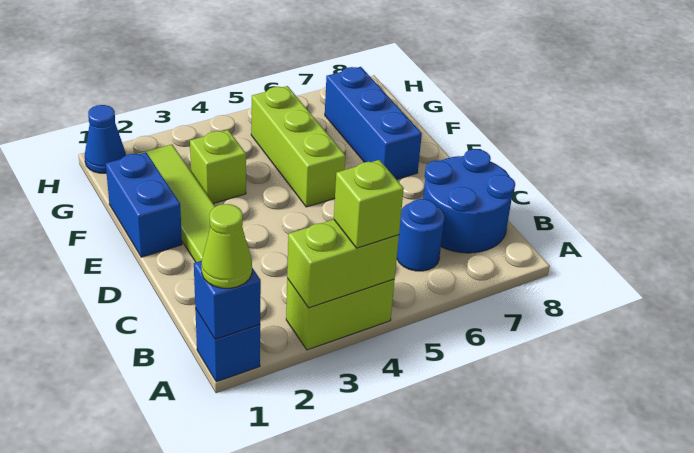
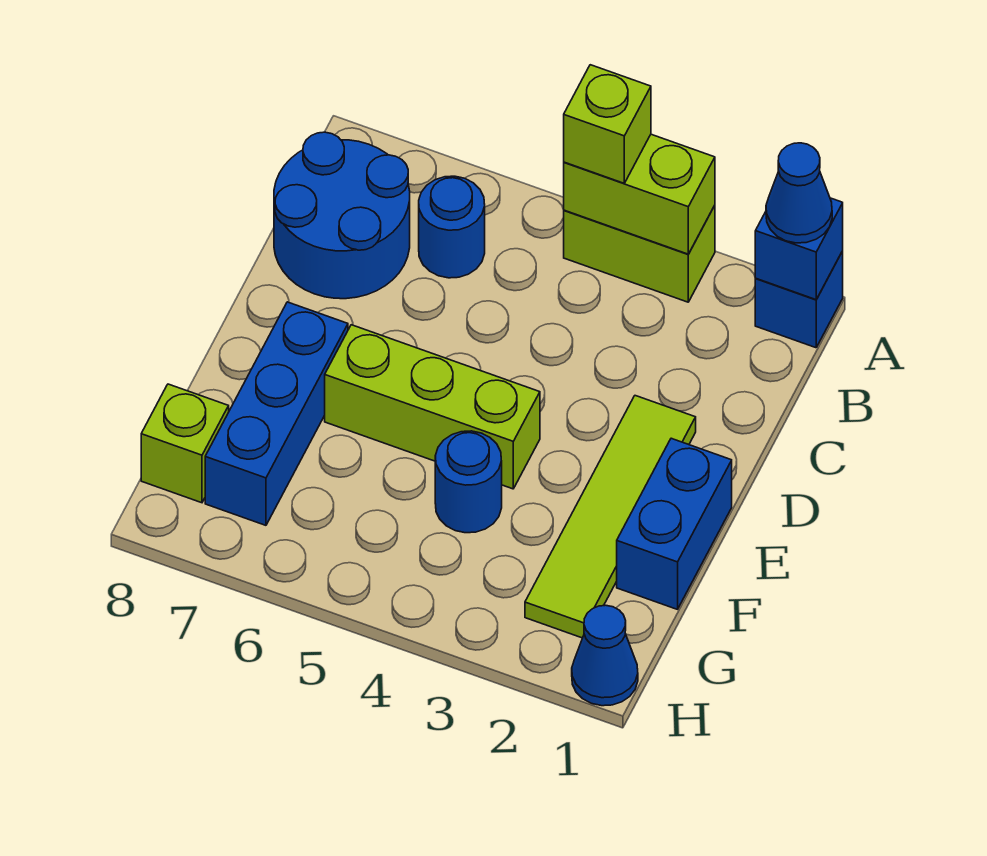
lime cone A1 level 3 -> blue cone A1 level 3
lime brick E5:G5 level 1 -> lime brick E4:E6 level 1
lime brick F3 level 1 -> lime brick G8 level 1
none -> blue round brick F4 level 1

